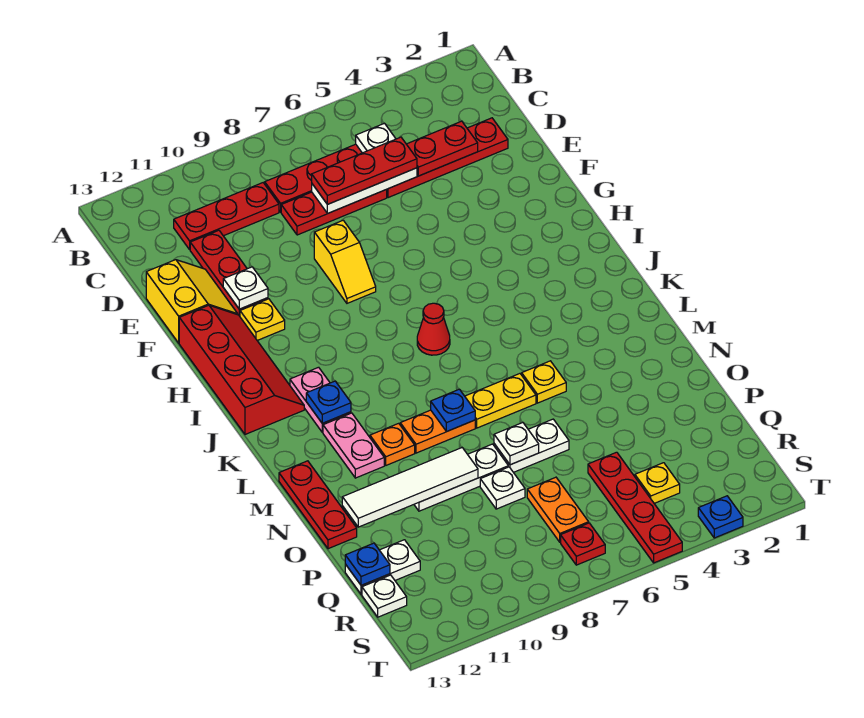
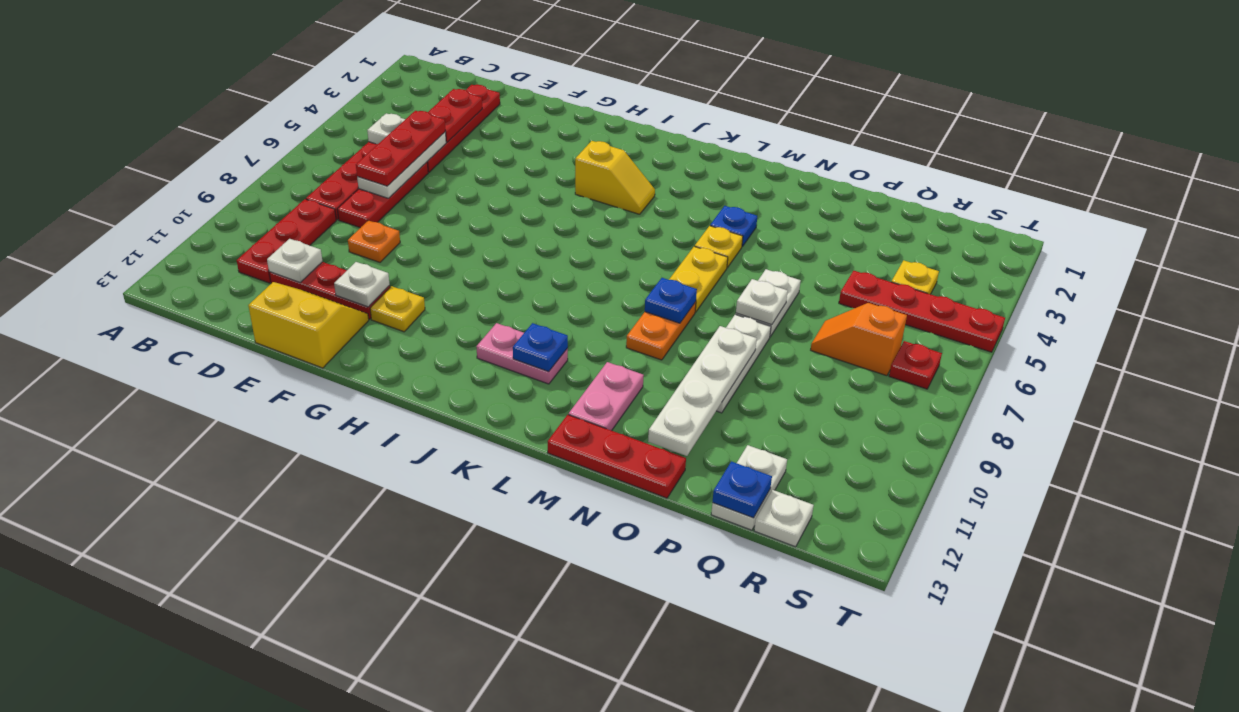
yellow slope F8:G8 level 1 top F -> yellow slope I4:J4 level 1 top I
red slope G12:J13 level 1 top 13 -> none
red cone J7 level 1 -> none
pink plate L11:M11 level 1 -> pink plate M11:M12 level 1
orange plate M10 level 1 -> orange plate E9 level 1
white tile O9:O12 level 2 -> white plate O9:O12 level 2
white plate P8 level 1 -> white plate D11 level 2
orange plate Q7:R7 level 1 -> orange slope Q7:R7 level 1 top R
blue plate T3 level 1 -> blue plate M4 level 1

